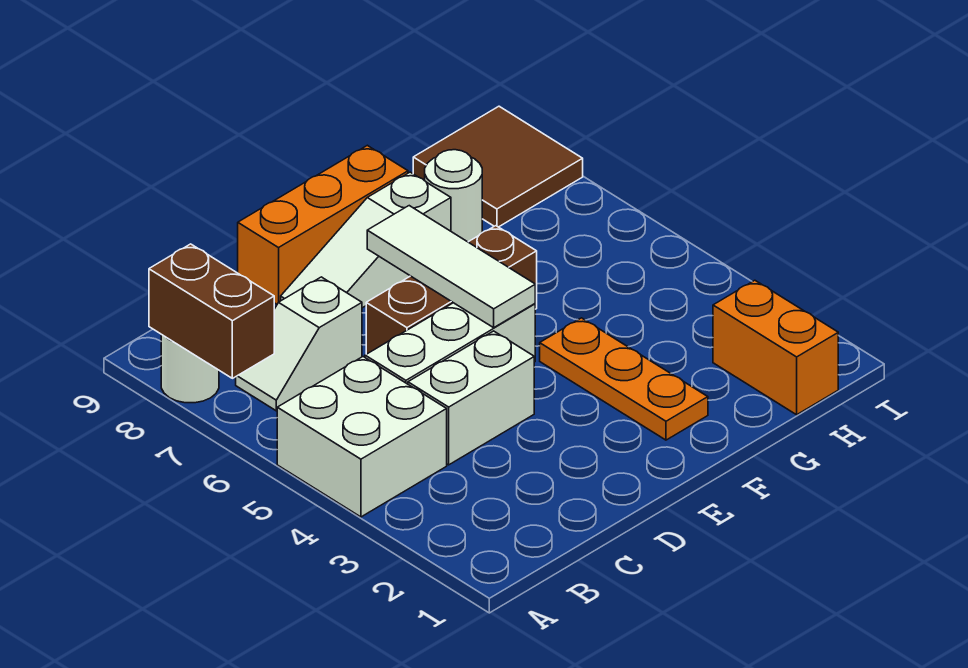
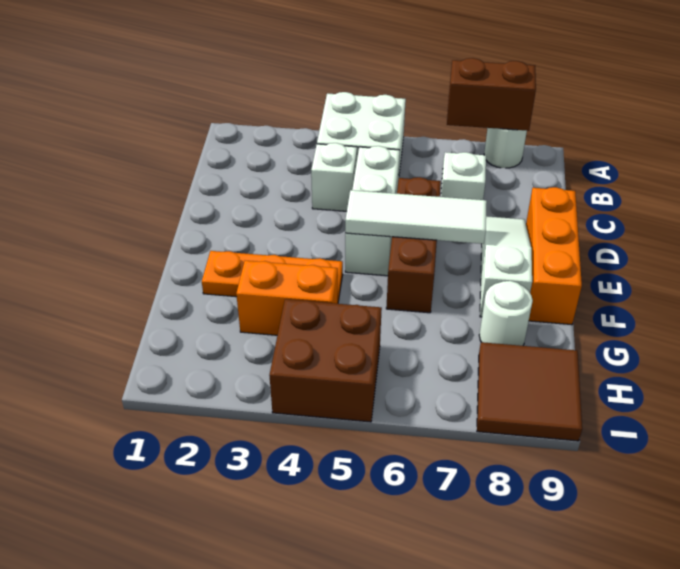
white brick C4:D4 level 1 -> white brick C4 level 1
orange brick H1:H2 level 1 -> orange brick G3:G4 level 1
none -> brown brick H4:I5 level 1

